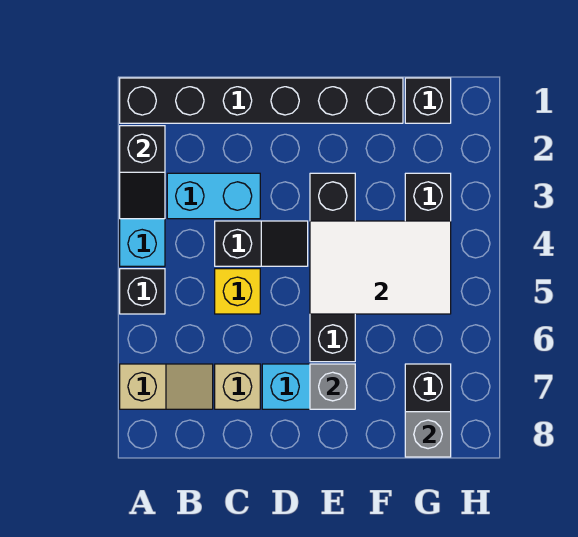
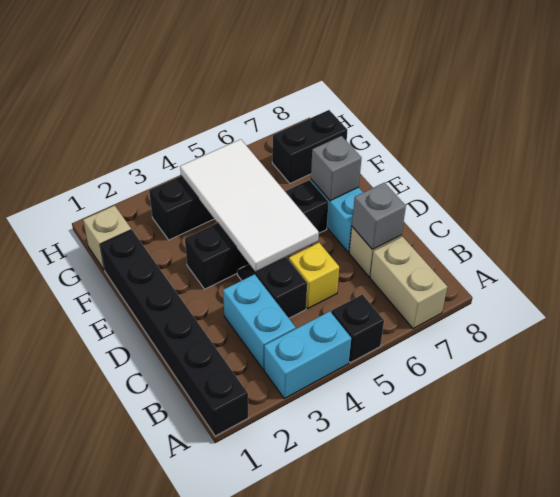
black slope A2:A3 level 2 top 2 -> none
tan slope A7:B7 level 1 top A -> tan brick A7:B7 level 1
white tile E4:G5 level 2 -> white tile D4:G5 level 2
black brick G1 level 1 -> tan brick G1 level 1
grey brick G8 level 2 -> grey brick C7 level 2

